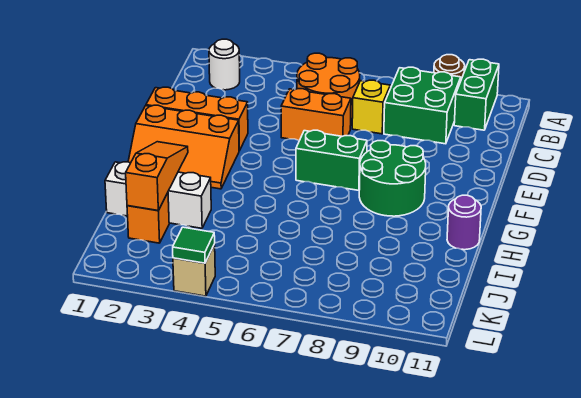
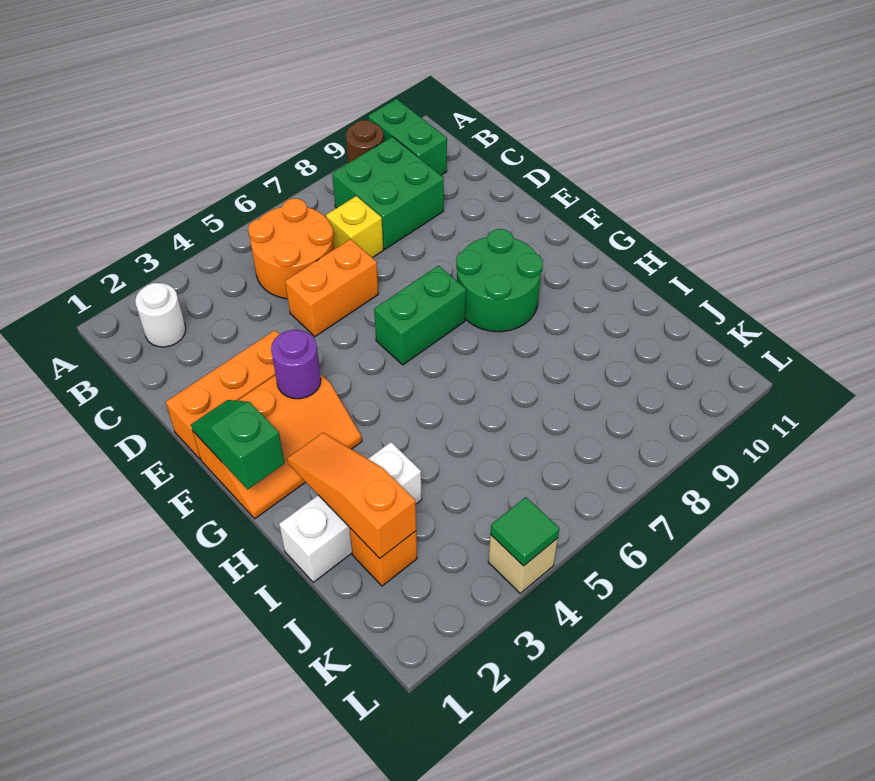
none -> green slope F1:G1 level 2 top G
purple round brick H11 level 1 -> purple round brick F3 level 2

